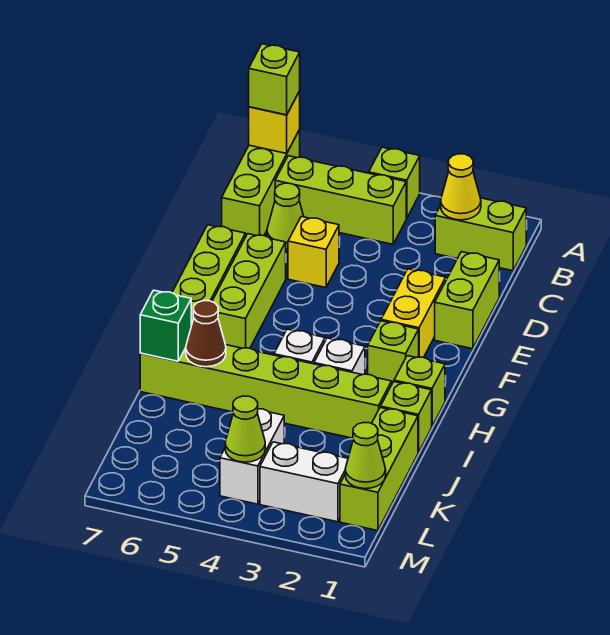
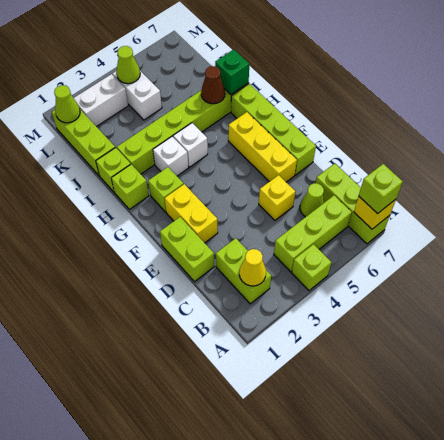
lime brick B1:B2 level 1 -> lime brick B2:C2 level 1
lime brick E6:G6 level 1 -> yellow brick E6:G6 level 1

